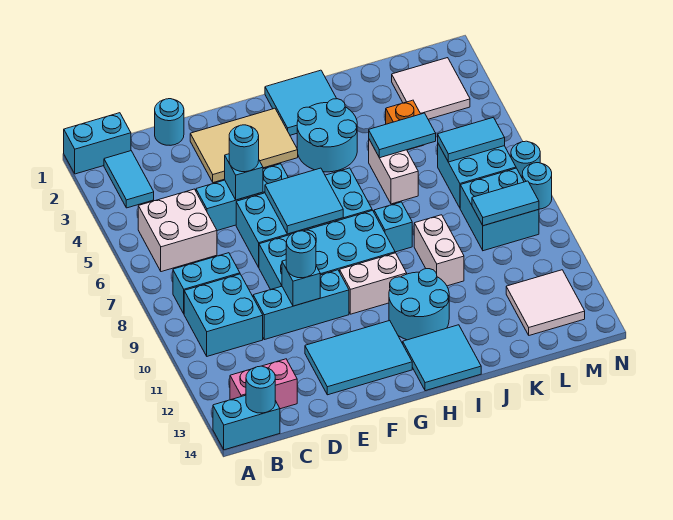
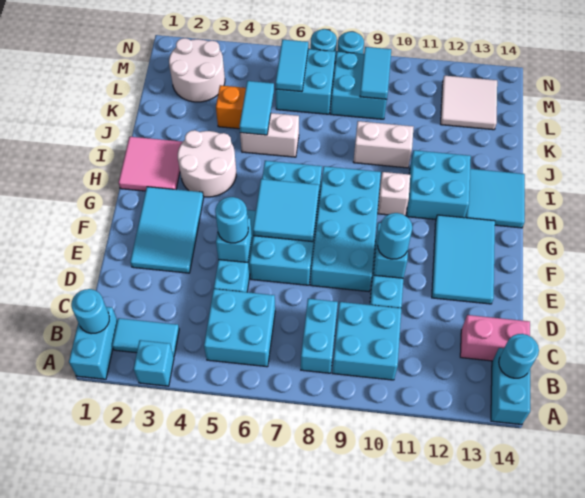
white brick B5:C6 level 1 -> cyan brick B5:C6 level 1
pink brick B13:C13 level 1 -> pink brick C13:C14 level 1
cyan round brick D1 level 1 -> cyan round brick B1 level 2
tan tile E2:G3 level 1 -> cyan tile E2:G3 level 1
white brick G10:H10 level 1 -> white brick H10 level 1
cyan tile H1:I2 level 1 -> pink tile H1:I2 level 1
cyan round brick H3:I4 level 1 -> white round brick H3:I4 level 1
cyan round brick H11:I12 level 1 -> cyan brick H11:I12 level 1
cyan brick I8 level 1 -> cyan brick A3 level 1
white tile L2:M3 level 1 -> white round brick L2:M3 level 1

